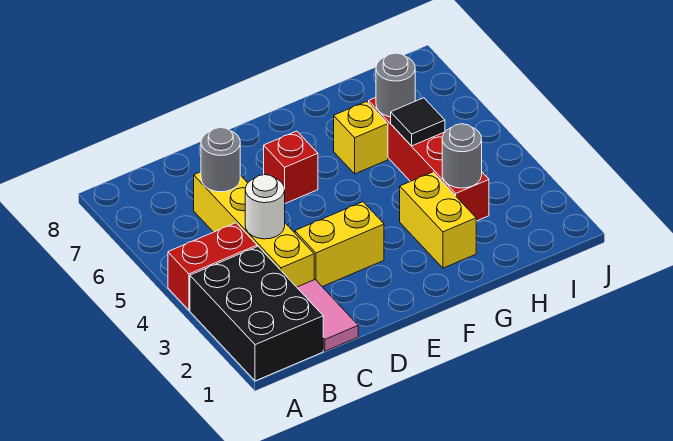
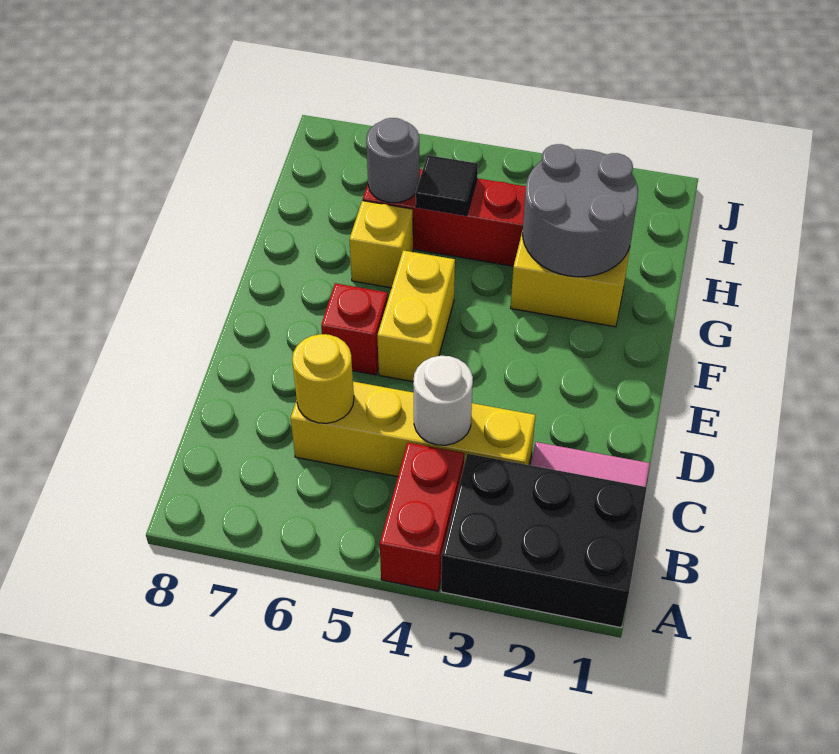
grey round brick C6 level 2 -> yellow round brick C6 level 2
yellow brick D3:E3 level 1 -> yellow brick E5:F5 level 1
grey round brick H3 level 2 -> grey round brick G2:H3 level 2

